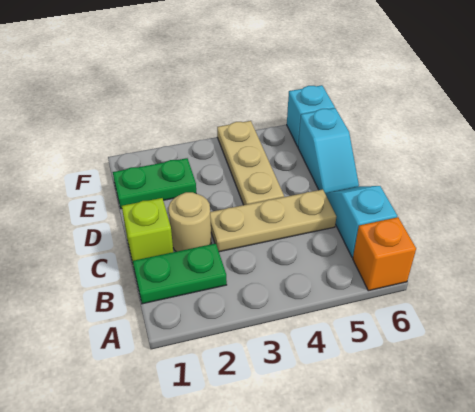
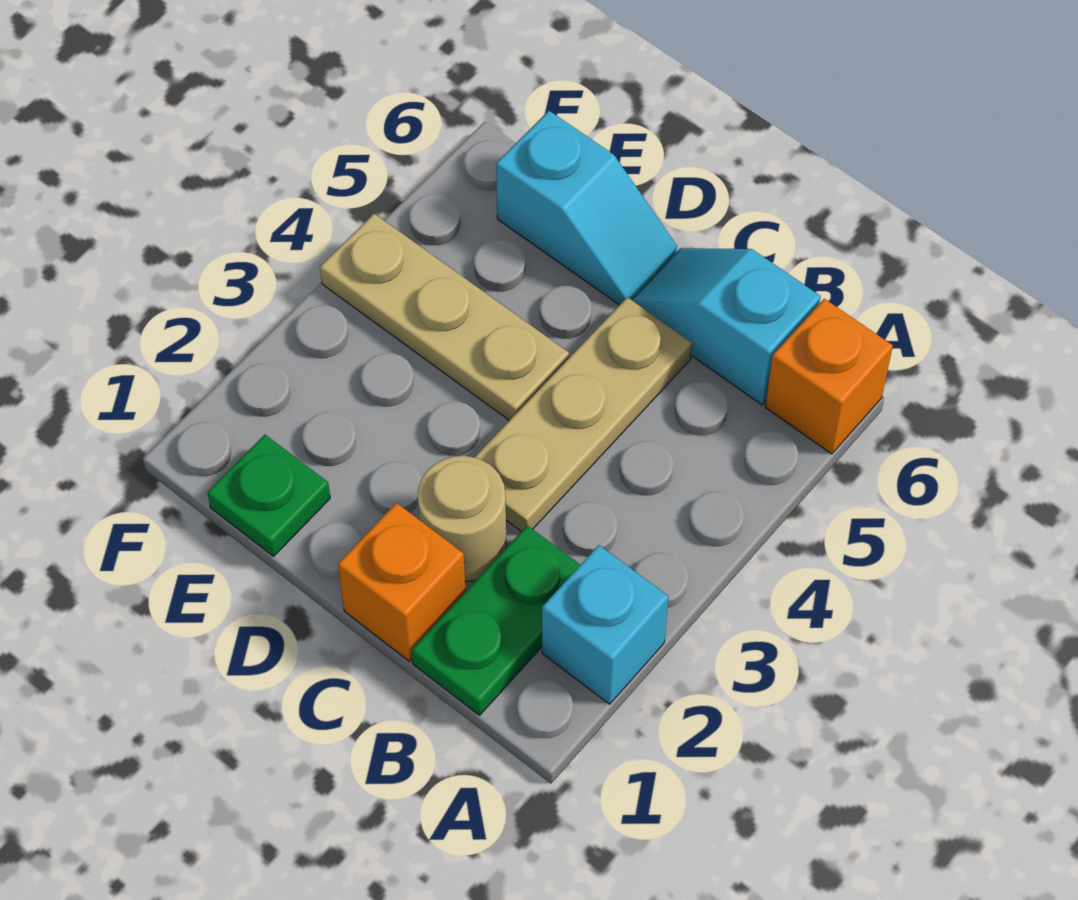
lime brick C1 level 1 -> orange brick C1 level 1
green plate E1:E2 level 1 -> green plate E1 level 1
cyan brick F6 level 1 -> cyan brick A2 level 1

